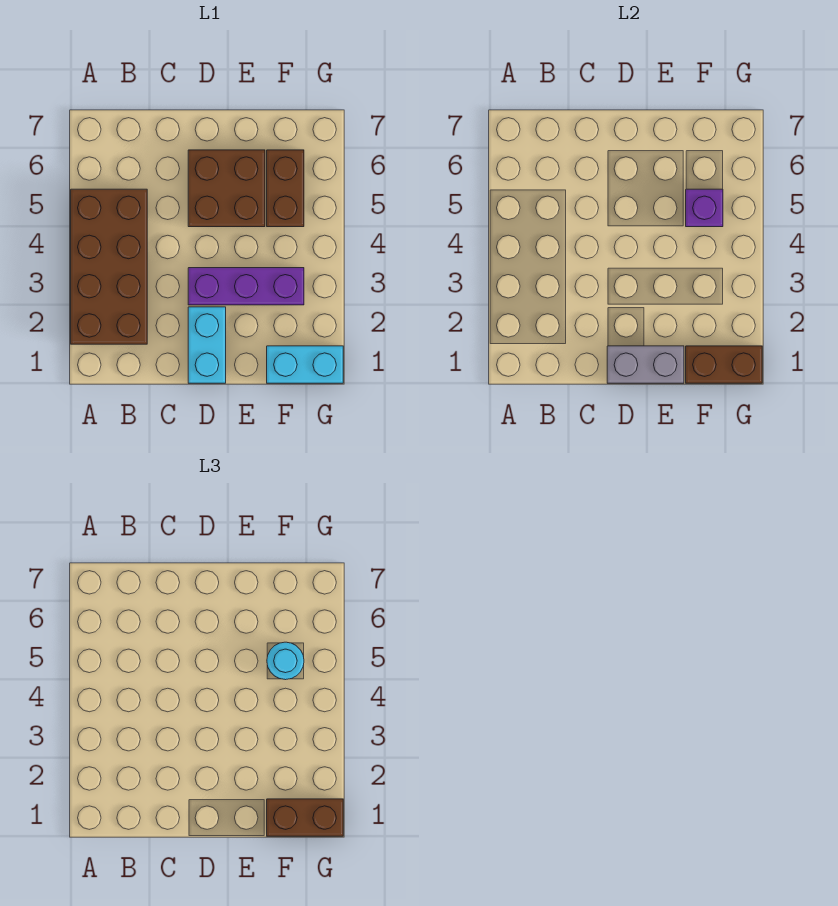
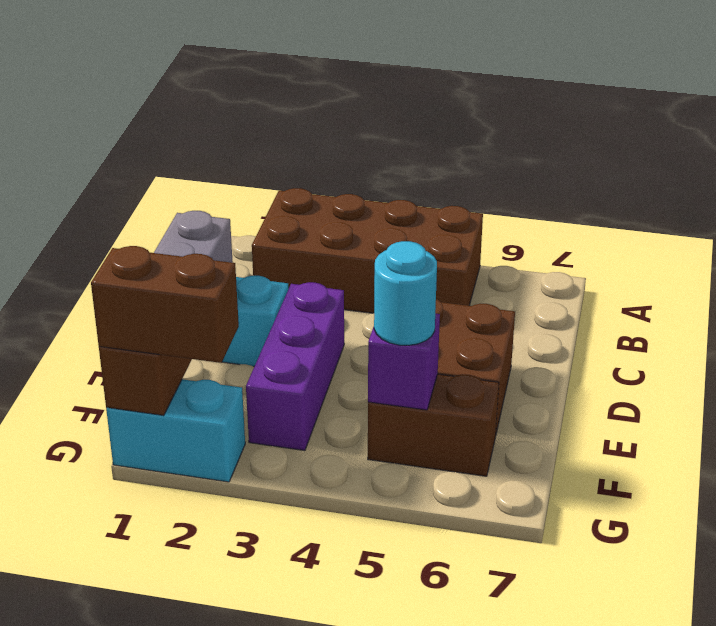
cyan brick F1:G1 level 1 -> cyan brick G1:G2 level 1
brown brick F1:G1 level 3 -> brown brick G1:G2 level 3

